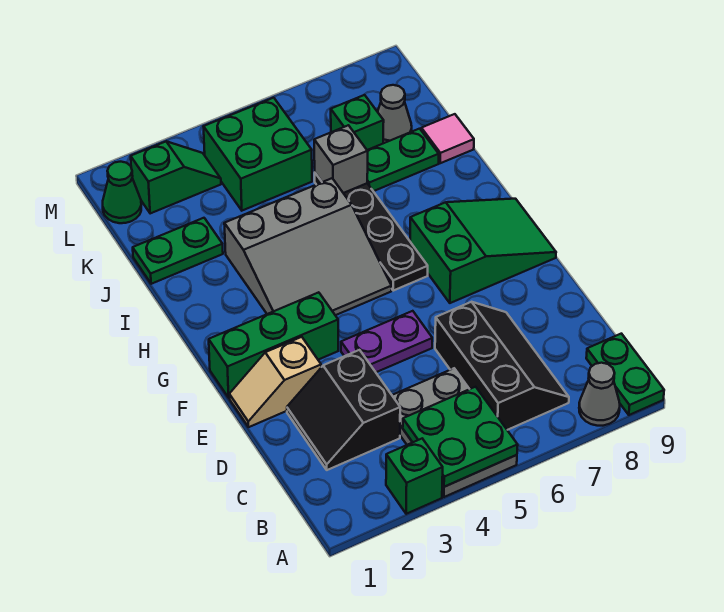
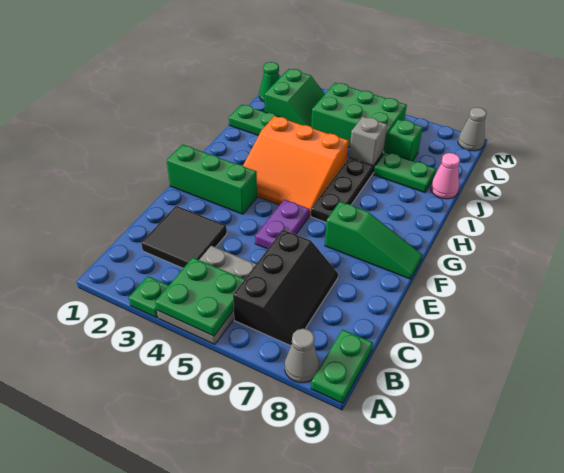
green brick A3 level 1 -> green plate A3 level 1
black slope C2:D3 level 1 top 3 -> black tile C2:D3 level 1
tan slope E1:E2 level 1 top 2 -> none
purple plate E4:E5 level 1 -> purple plate E5:F5 level 1
green slope F7:G9 level 1 top 7 -> green slope F7:F9 level 1 top 7
grey slope G3:I5 level 1 top I -> orange slope G3:I5 level 1 top I
pink tile J9 level 1 -> pink cone J9 level 1
green brick K4:L5 level 1 -> green brick K4:L6 level 1
grey cone K8 level 1 -> grey cone M9 level 1
green slope L2:L3 level 1 top 2 -> green slope K2:L3 level 1 top 2

